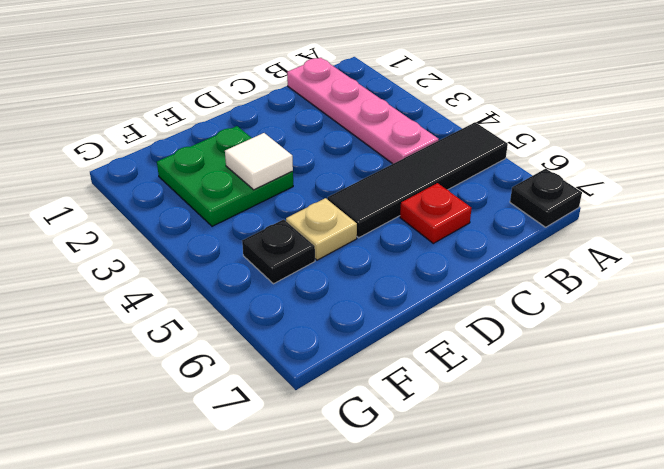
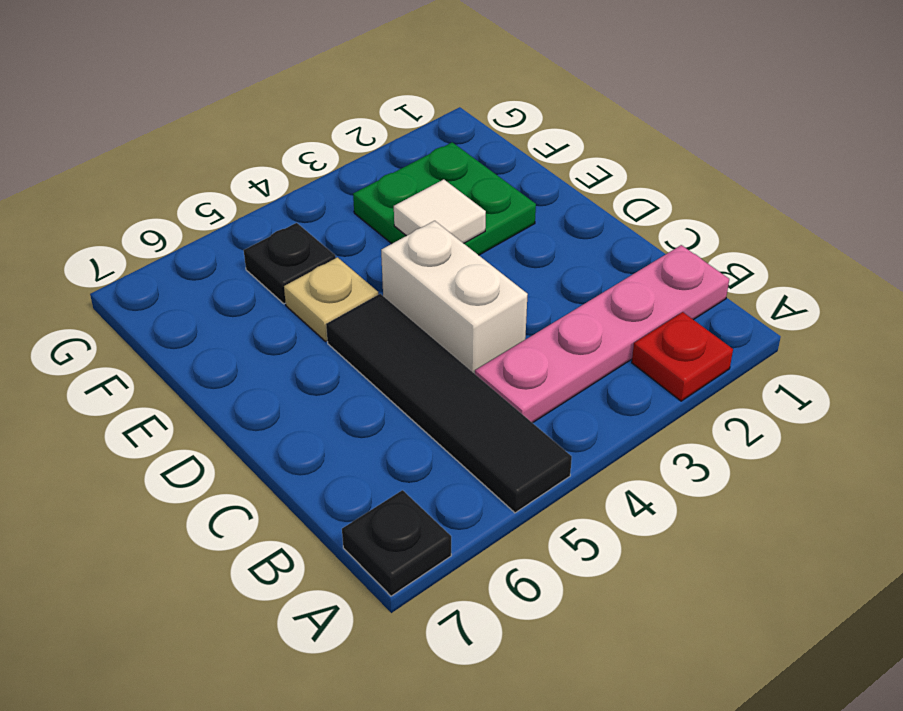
none -> white brick C4:D4 level 1
red plate C6 level 1 -> red plate A2 level 1

